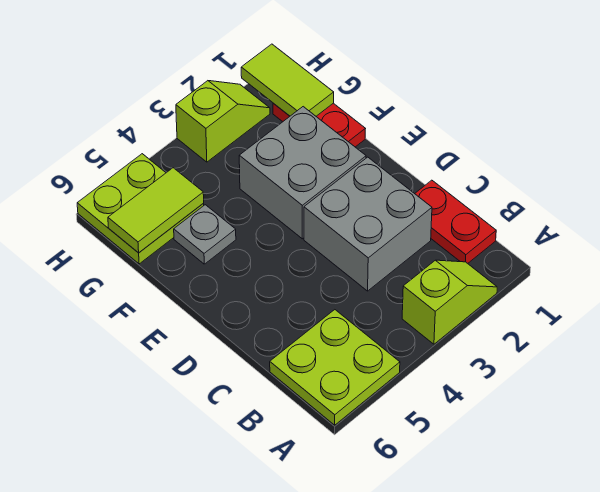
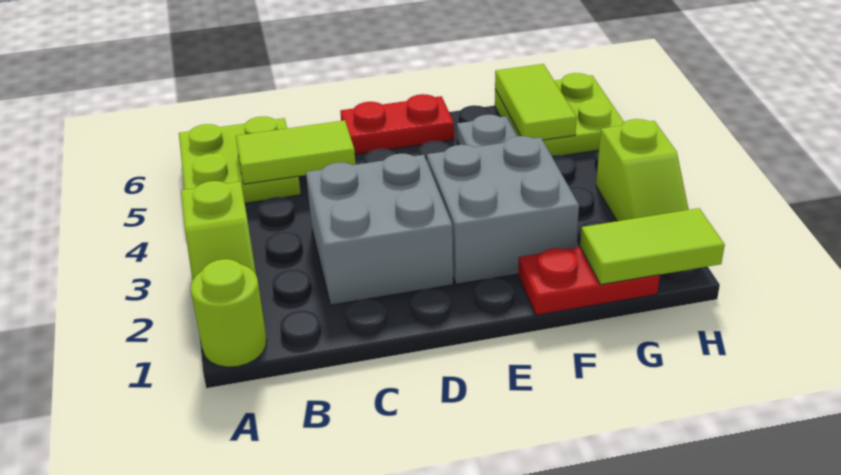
none -> lime round brick A1 level 1
red plate B1:C1 level 1 -> red plate D6:E6 level 1
none -> lime tile B5:C5 level 2

